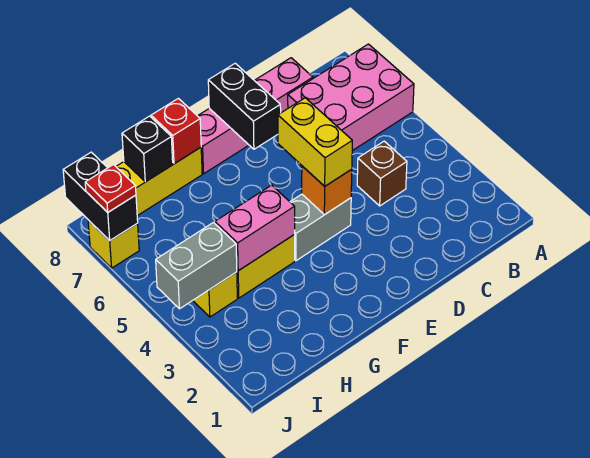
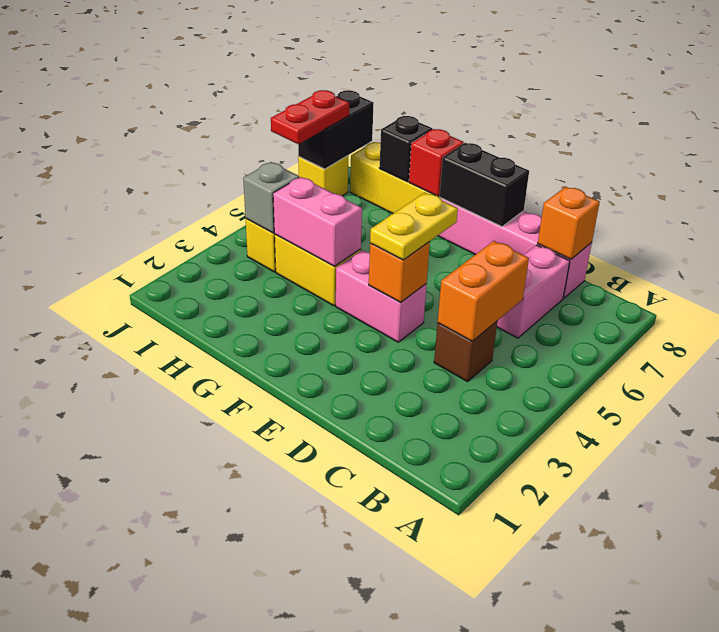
pink brick A6:C7 level 1 -> pink brick C6:C7 level 1
none -> orange brick C4:C5 level 2
none -> orange brick C8 level 2
grey brick E4:F4 level 1 -> pink brick E4:F4 level 1
yellow brick E4:E5 level 3 -> yellow plate E4:E5 level 3
black brick E7:E8 level 2 -> black brick E8:F8 level 2
grey brick I4:J4 level 2 -> grey brick I4 level 2
red plate J7 level 3 -> red plate J6:J7 level 3

